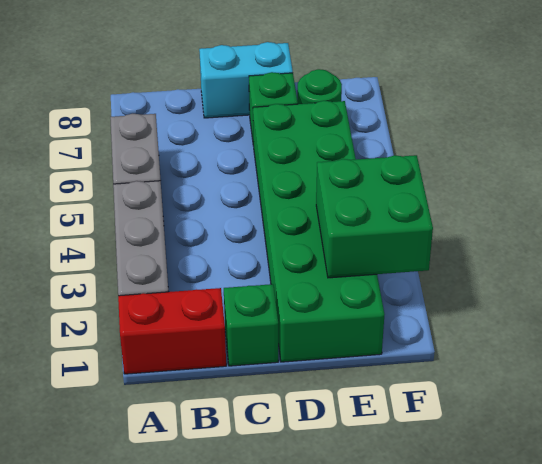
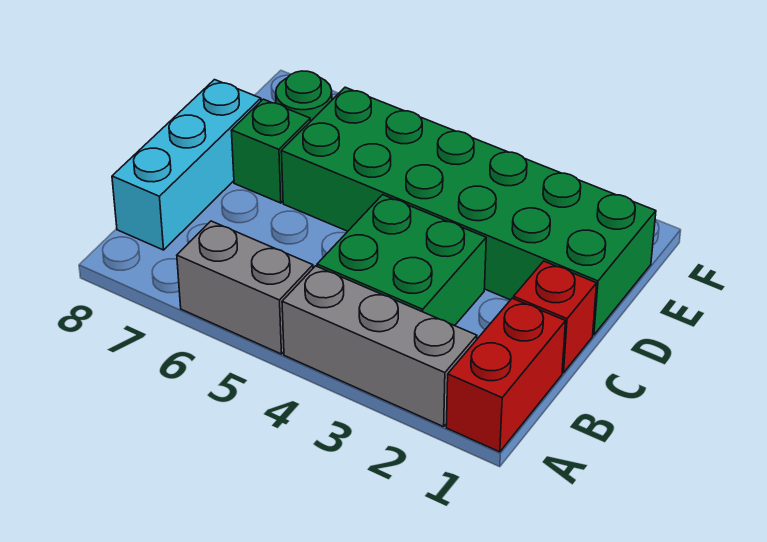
green brick C1 level 1 -> red brick C1 level 1
cyan brick C8:D8 level 1 -> cyan brick B8:D8 level 1
green brick E2:F3 level 2 -> green brick B3:C4 level 1

